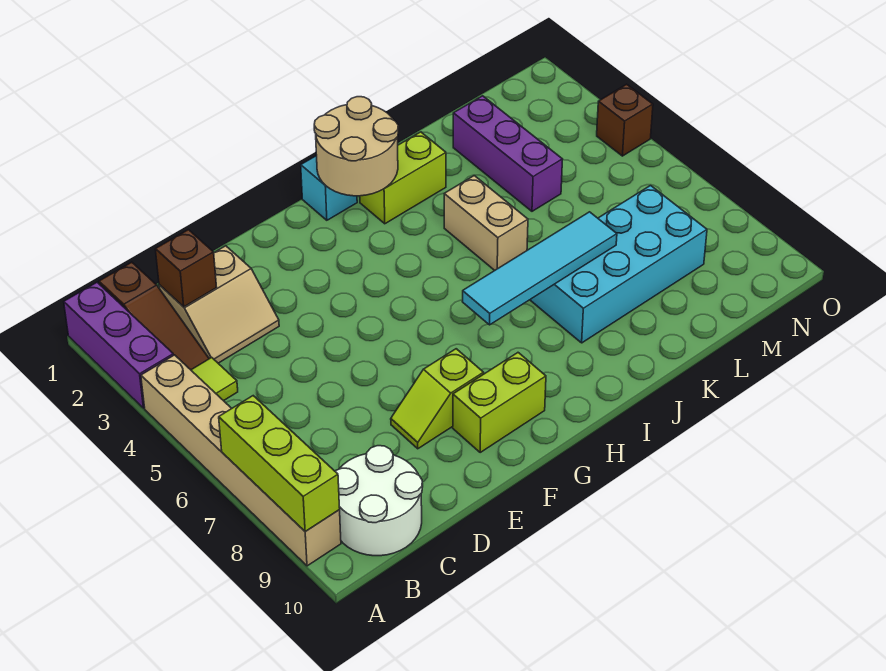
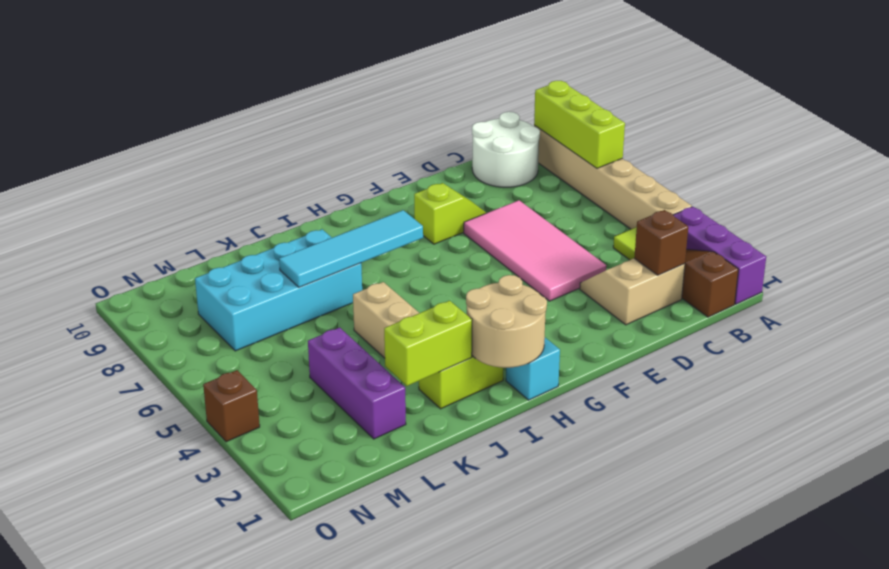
none -> pink tile D4:E7 level 1
lime brick F9:G9 level 1 -> lime brick J2:K2 level 2

